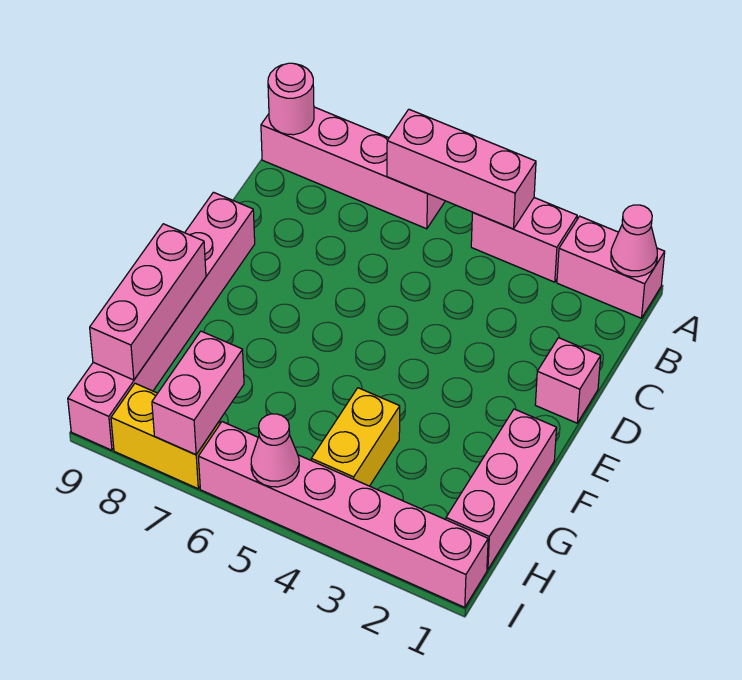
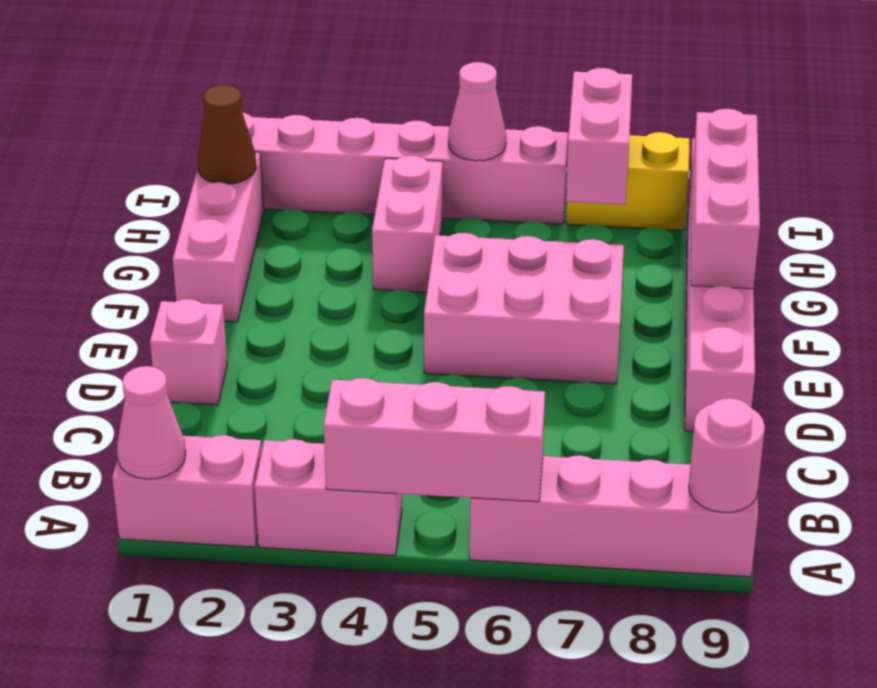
none -> pink brick E5:F7 level 1
yellow brick G4:H4 level 1 -> pink brick G4:H4 level 1
none -> brown cone H1 level 2

